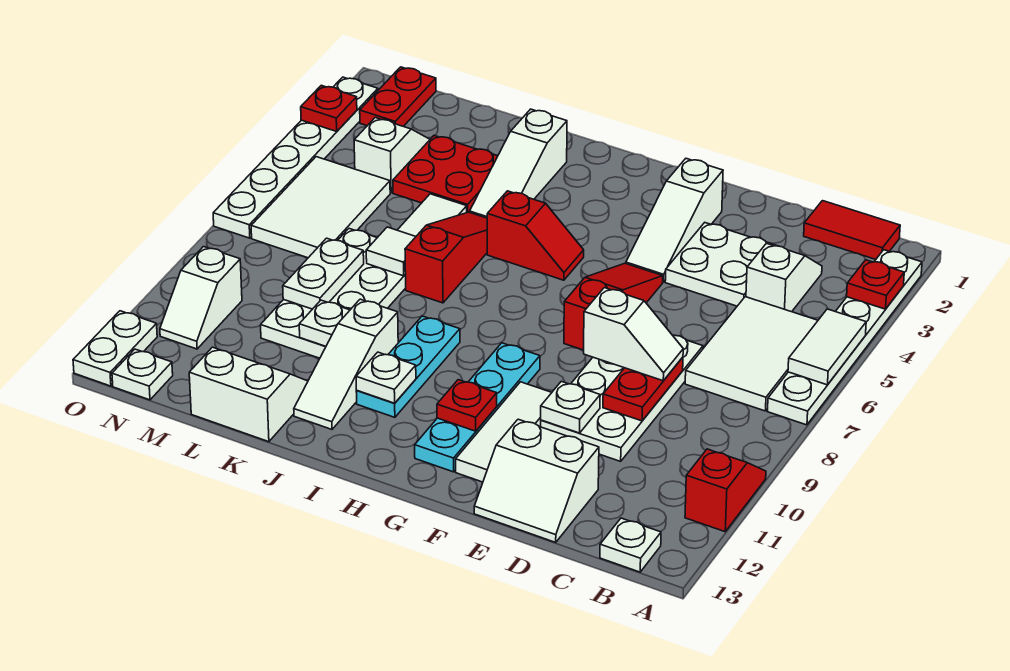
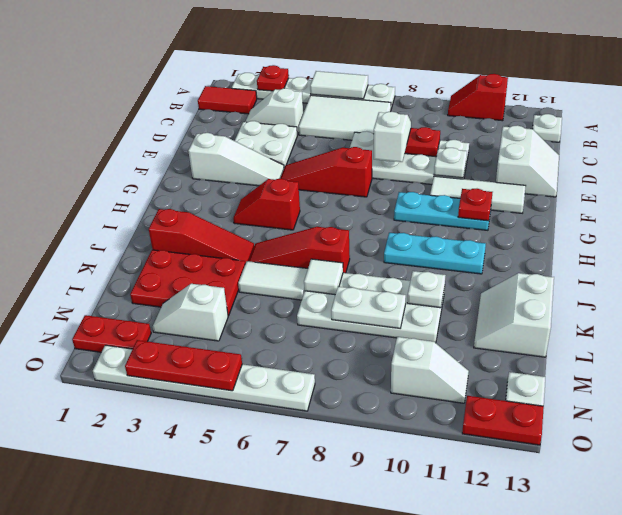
red tile B1:C1 level 1 -> red tile B1:B2 level 1
cyan plate G9:G12 level 1 -> cyan plate G9:G11 level 1
red slope H5:I5 level 1 top I -> red slope H4:H5 level 1 top 5
white plate I11 level 2 -> none
white slope J2:J4 level 1 top 2 -> red slope J2:J4 level 1 top 2
white slope J10:J12 level 1 top 10 -> none
red plate K3:L4 level 1 -> red plate K2:L4 level 1
white tile M5:N7 level 1 -> none
red plate O3 level 2 -> red plate O3:O5 level 2
white plate O12:O13 level 1 -> red plate O12:O13 level 1

